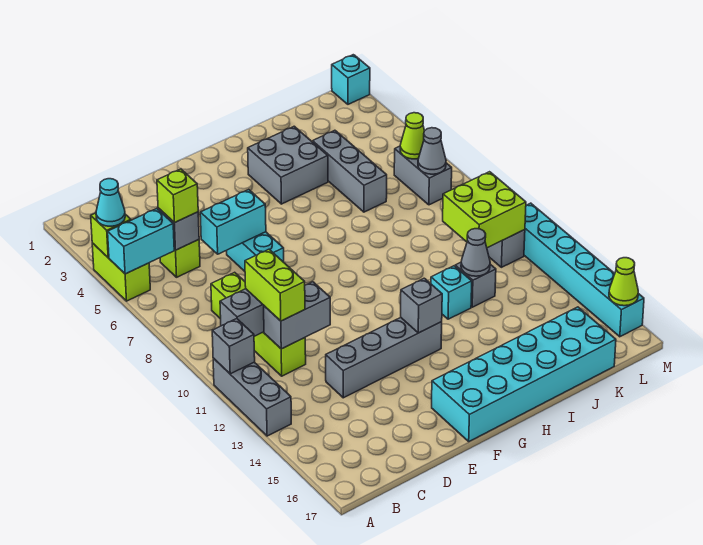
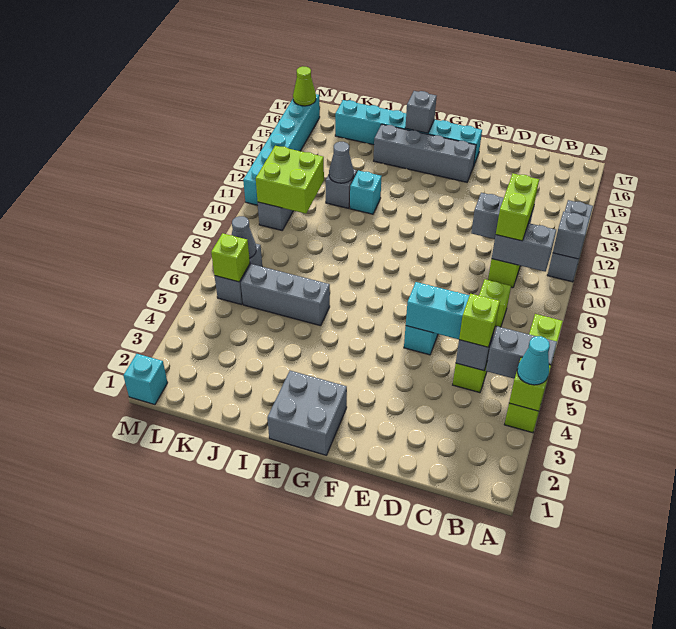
lime brick A4:A5 level 1 -> lime brick A4:A7 level 1
cyan brick A5:B5 level 2 -> grey brick A5:B5 level 2
grey brick D13:G13 level 1 -> grey brick F15:I15 level 1
cyan brick F16:K17 level 1 -> cyan brick F16:K16 level 1
grey brick G13 level 2 -> grey brick H16 level 2
grey brick H3:I4 level 1 -> grey brick G1:H2 level 1
grey brick J4:J6 level 1 -> grey brick I6:K6 level 1
lime cone L6 level 2 -> lime brick L6 level 2

